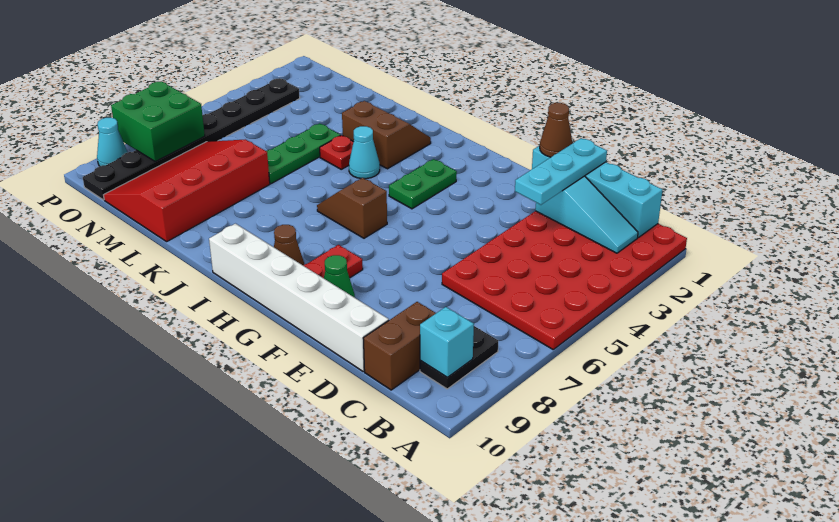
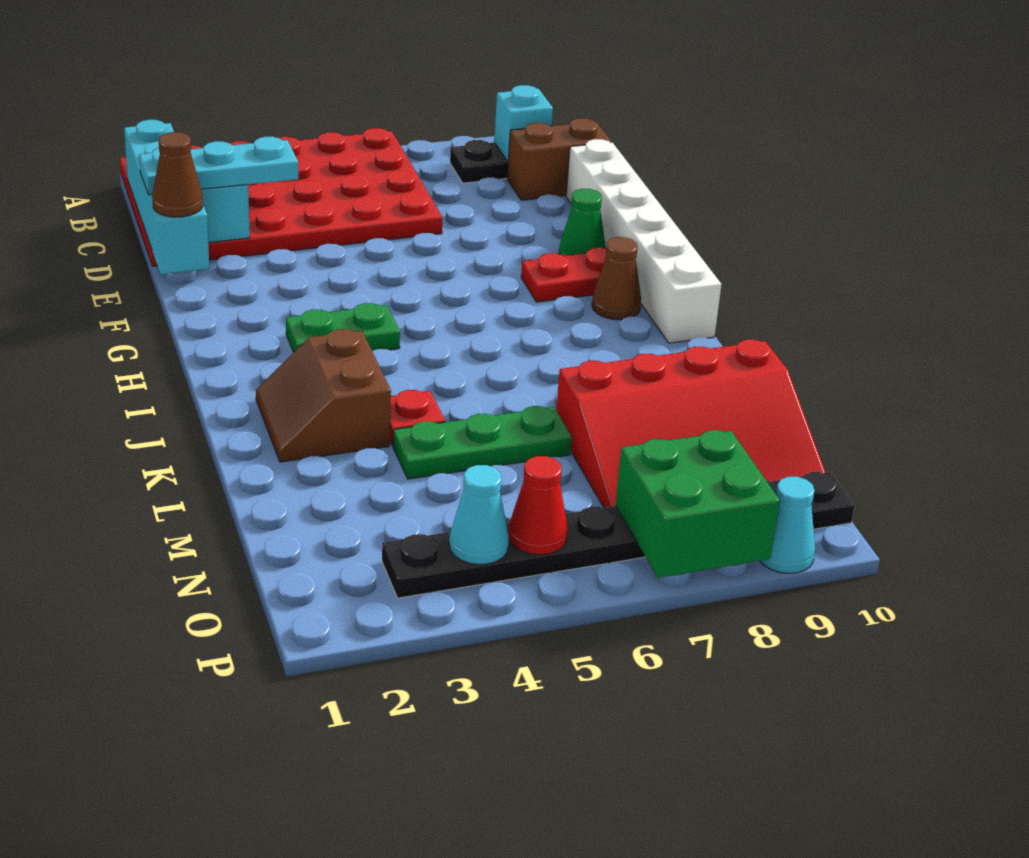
brown slope H6:I6 level 1 top H -> none
cyan cone J4 level 1 -> cyan cone O4 level 2
none -> red cone O5 level 2

